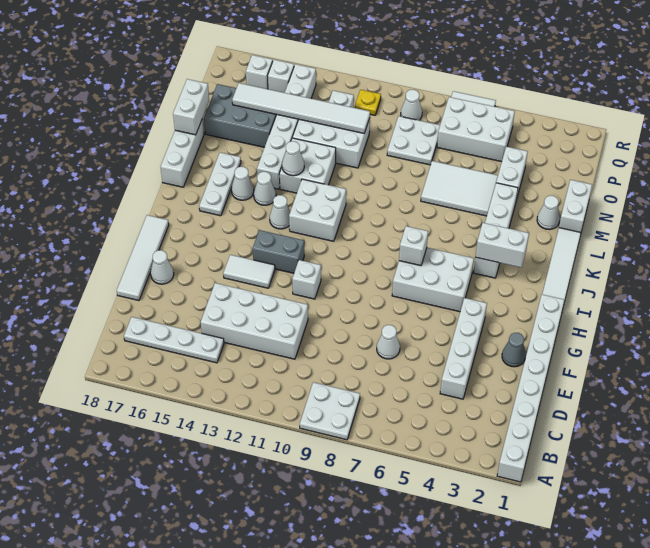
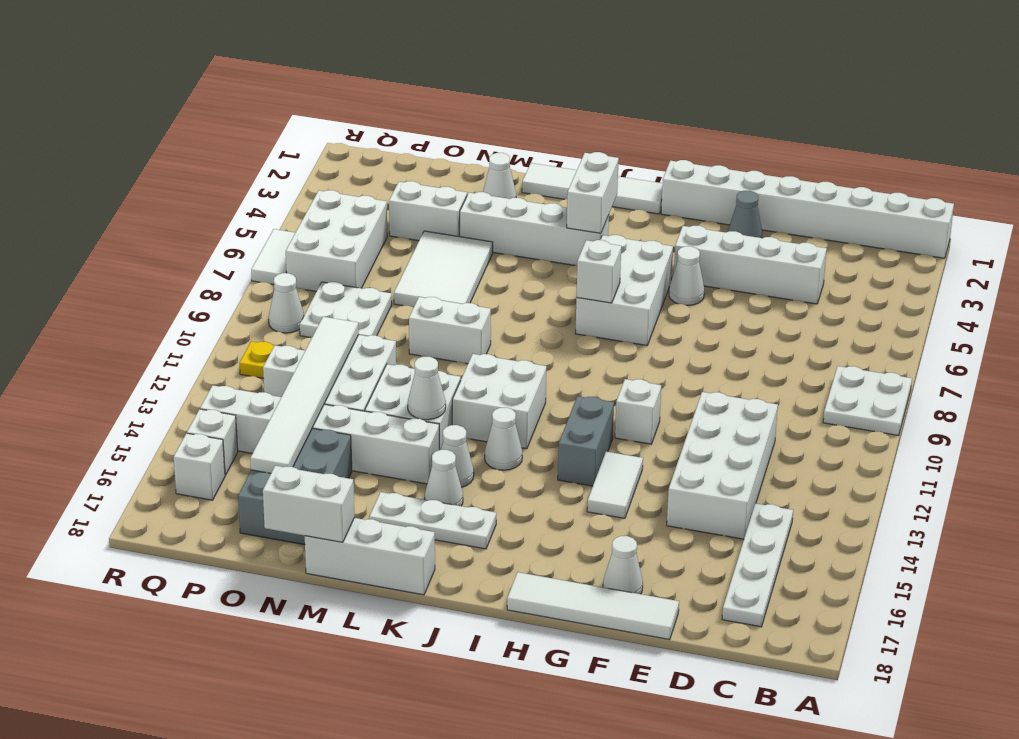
white cone E7 level 1 -> white cone G5 level 1
white brick M1:N1 level 1 -> white brick L9:M9 level 1

